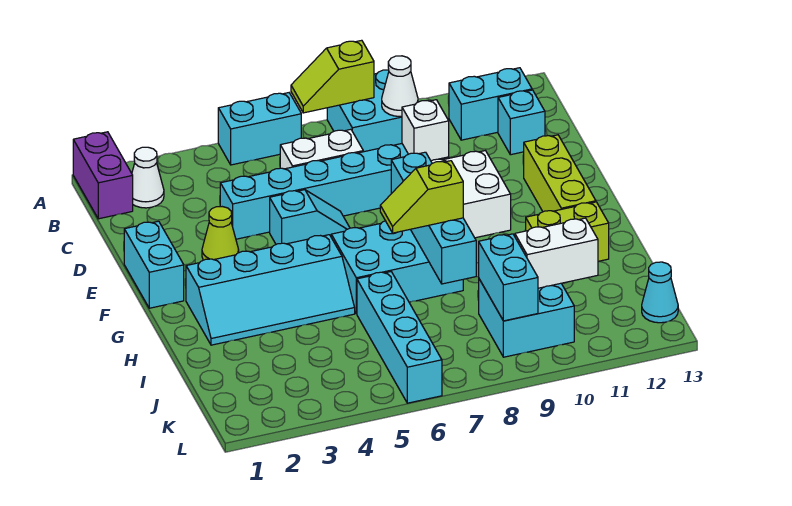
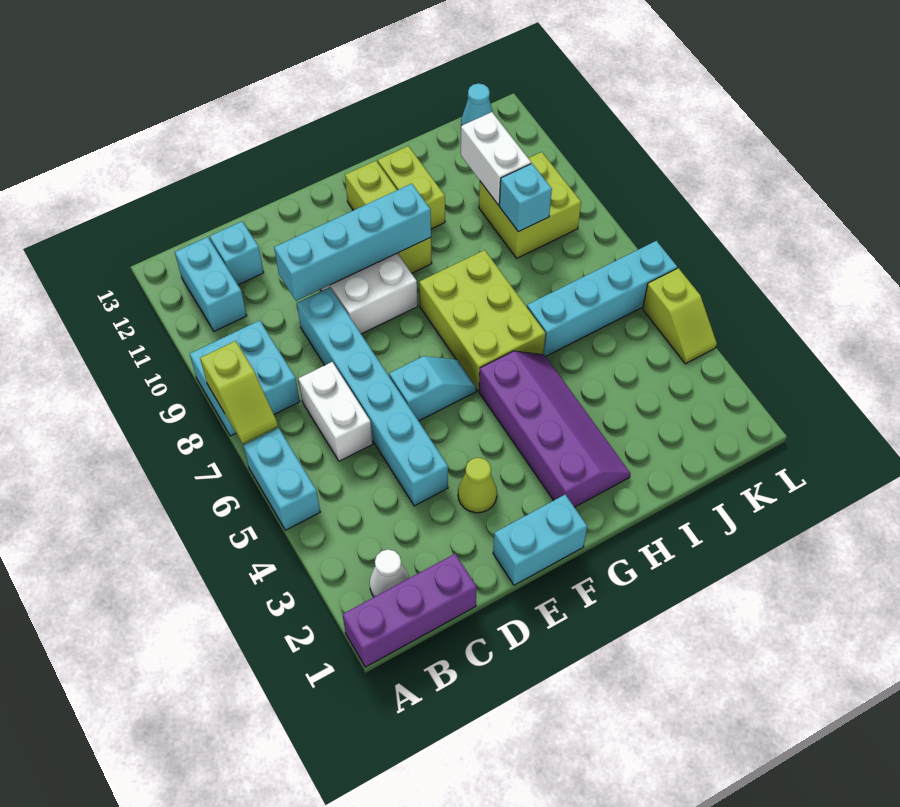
purple brick A1:B1 level 1 -> purple brick A1:C1 level 1
white cone B9 level 2 -> none
white brick D9 level 2 -> none
cyan slope E5:E6 level 1 top 5 -> cyan slope E6:F6 level 1 top E
lime brick E12:G12 level 1 -> lime brick G10:G12 level 1
cyan brick F8:I8 level 2 -> cyan brick D10:G10 level 2
cyan slope G2:H5 level 1 top G -> purple slope G2:H5 level 1 top G
cyan brick G6:H8 level 1 -> lime brick G6:H8 level 1
lime slope H7:H8 level 3 top 8 -> lime slope L4:L5 level 1 top 5
cyan brick J9:K10 level 1 -> lime brick J9:K10 level 1
cyan brick J9:K9 level 2 -> cyan brick J9 level 2

